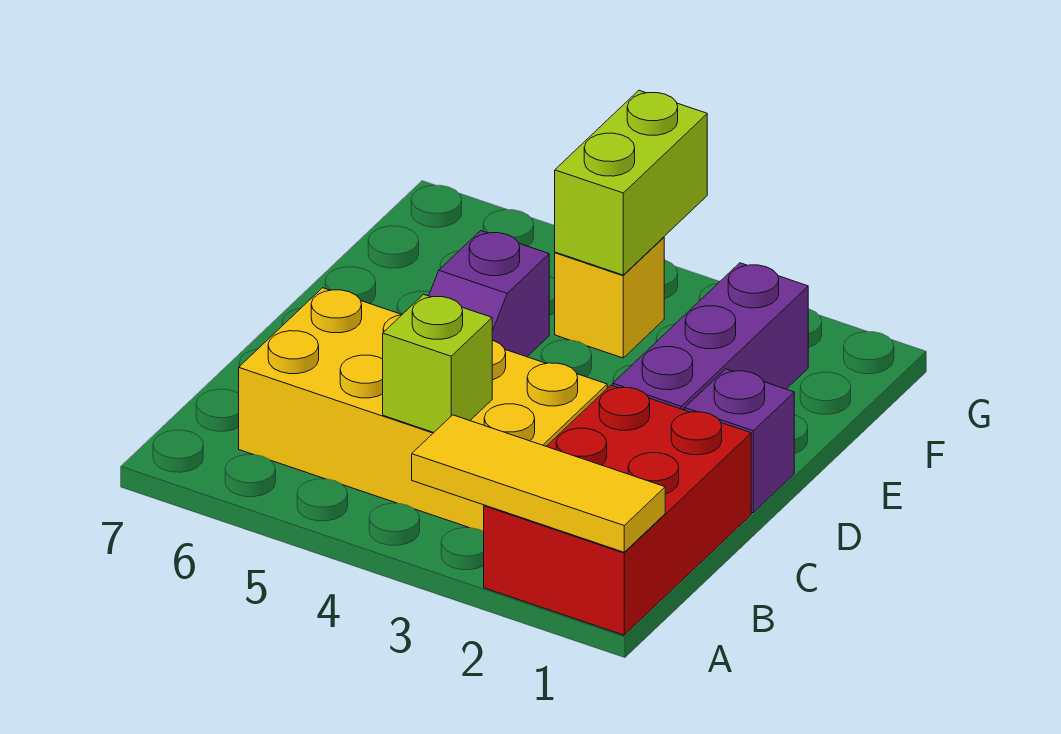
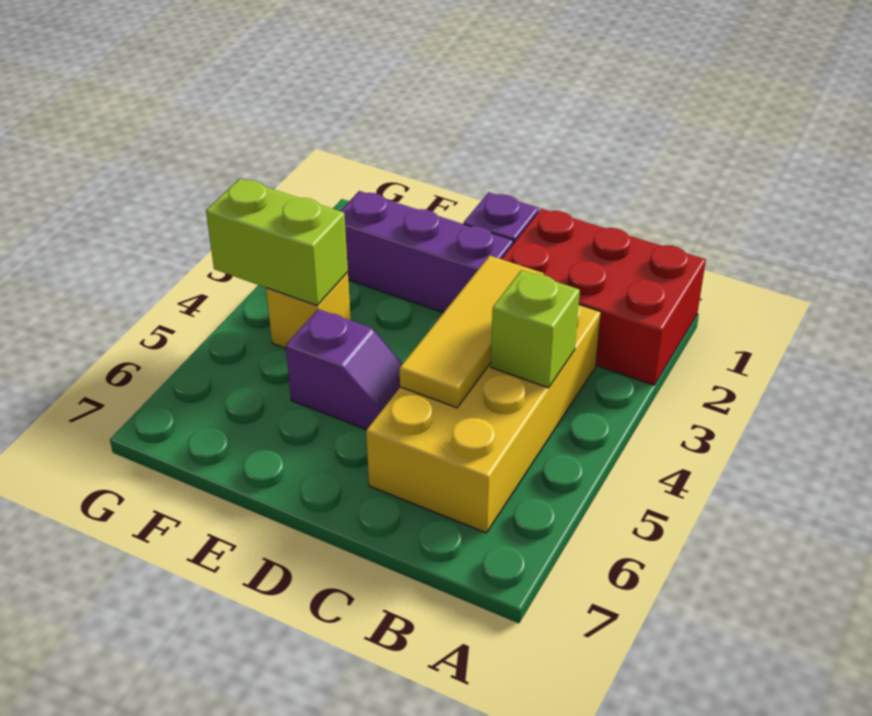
yellow tile A1:A3 level 2 -> yellow tile C3:C5 level 2

